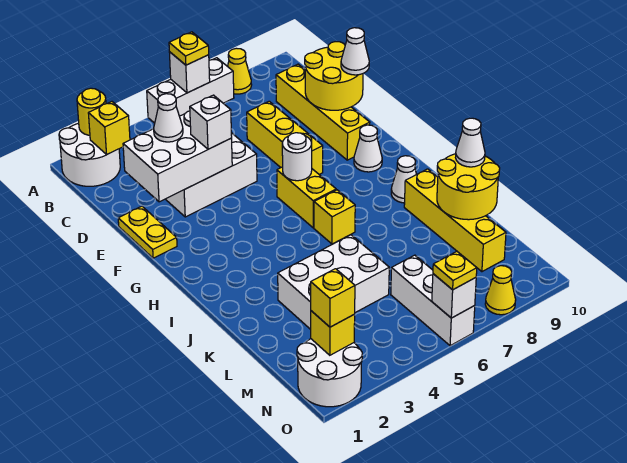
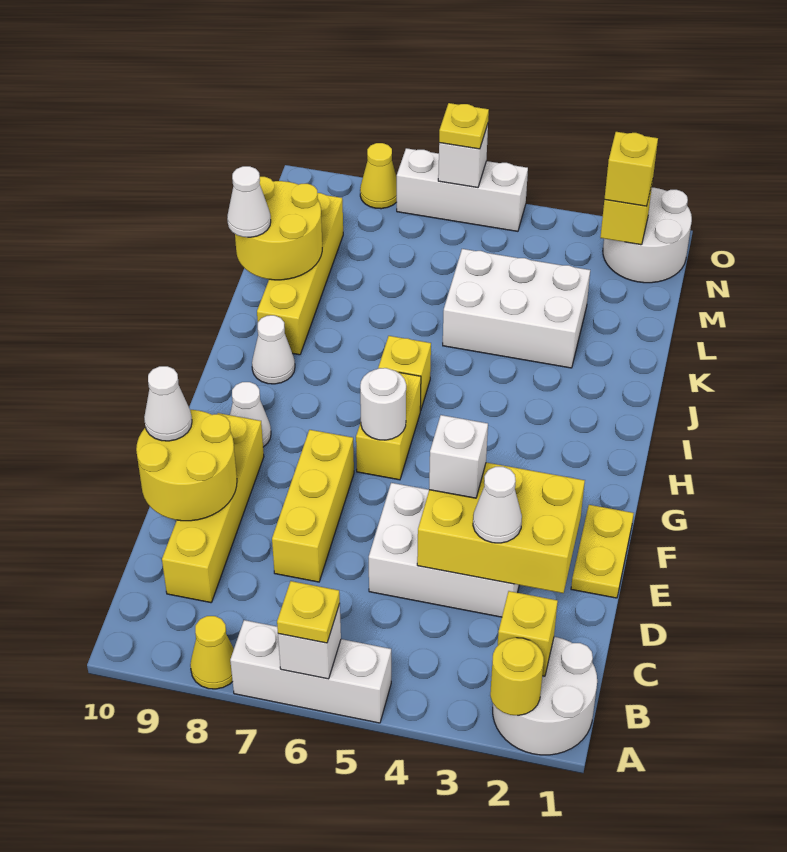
white brick D2:E4 level 2 -> yellow brick D2:E4 level 2
white brick M6:O6 level 1 -> white brick O5:O7 level 1

